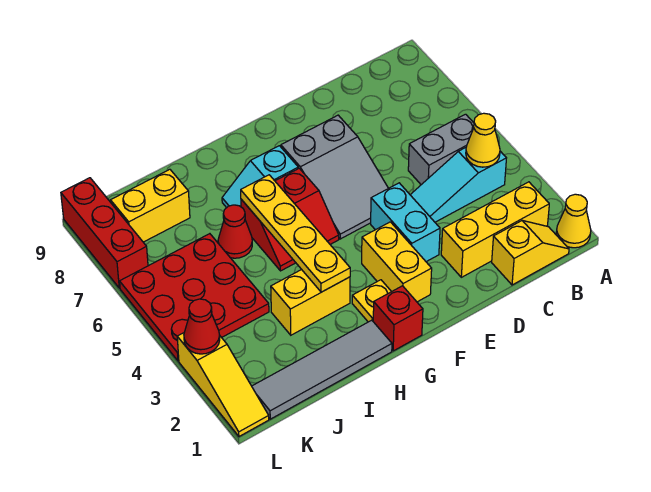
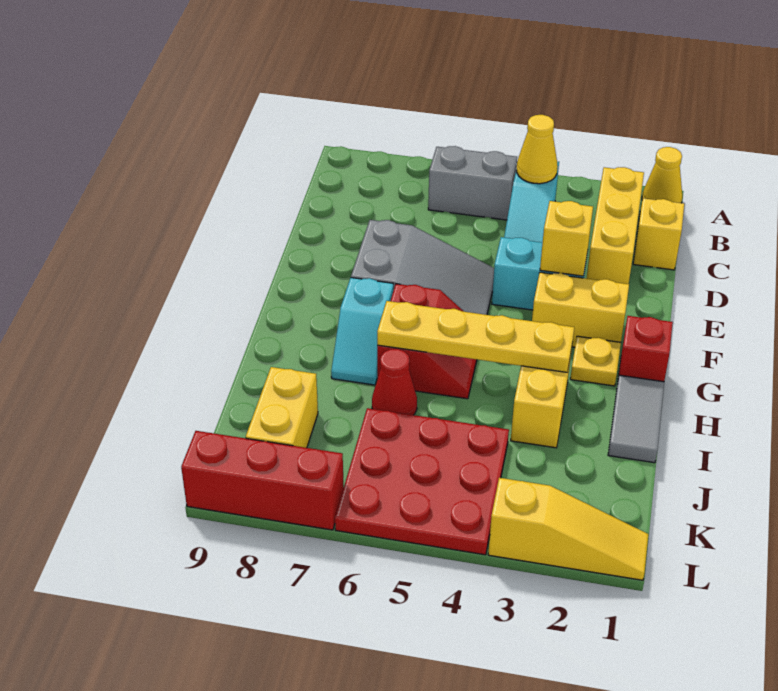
grey brick B5:C5 level 1 -> grey brick B5:B6 level 1
none -> yellow brick E3 level 2
grey tile H1:K1 level 1 -> grey tile H1:I1 level 1
red cone L3 level 2 -> none

